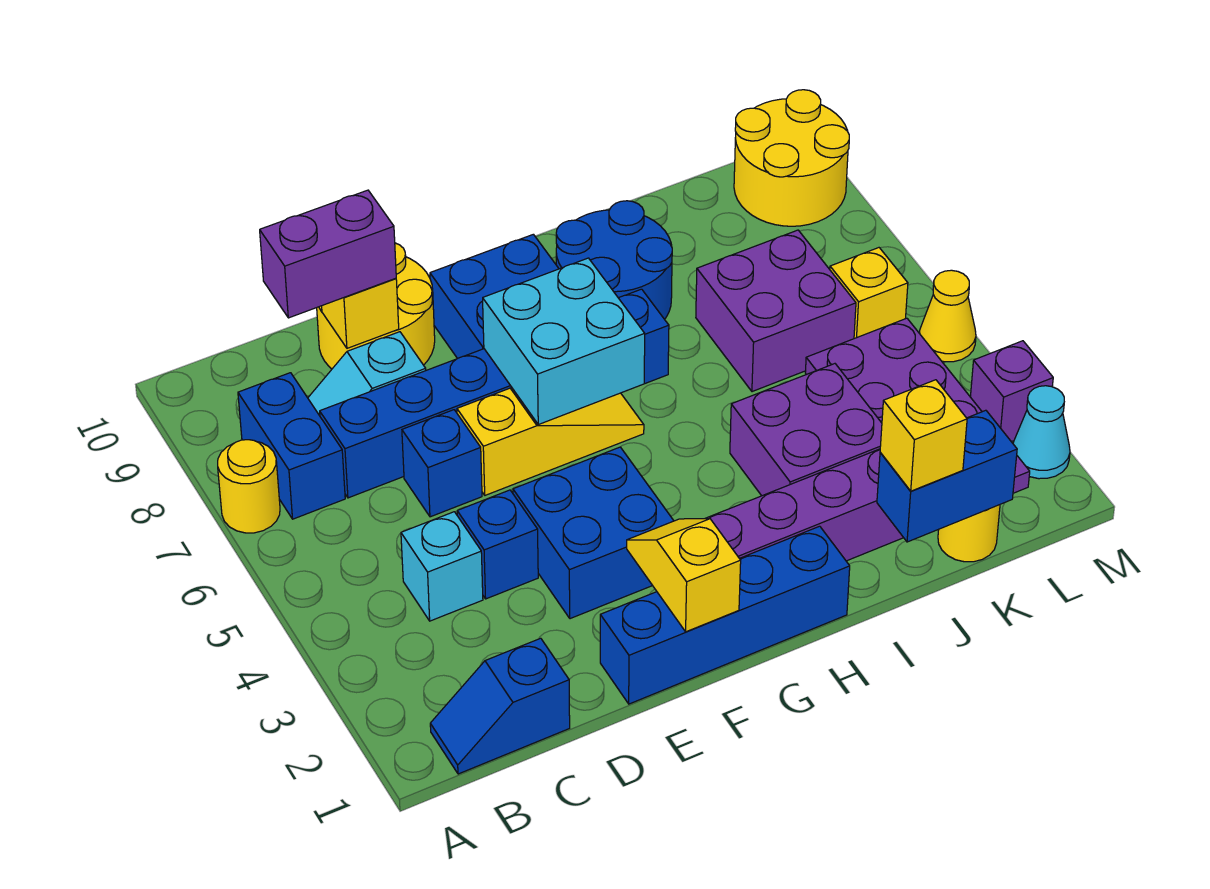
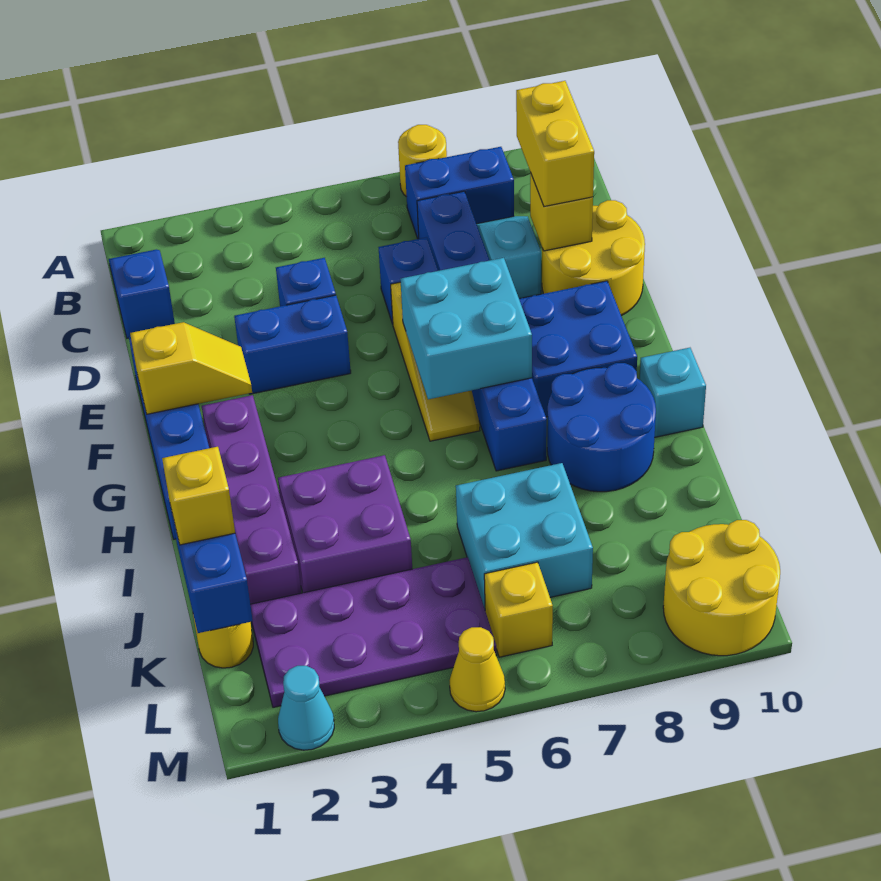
cyan brick C4 level 1 -> cyan brick H10 level 1
purple brick C9:D9 level 3 -> yellow brick C9:D9 level 3
blue brick E3:F4 level 1 -> blue brick E3:E4 level 1
purple brick J6:K7 level 1 -> cyan brick J6:K7 level 1
purple brick M3 level 1 -> none

